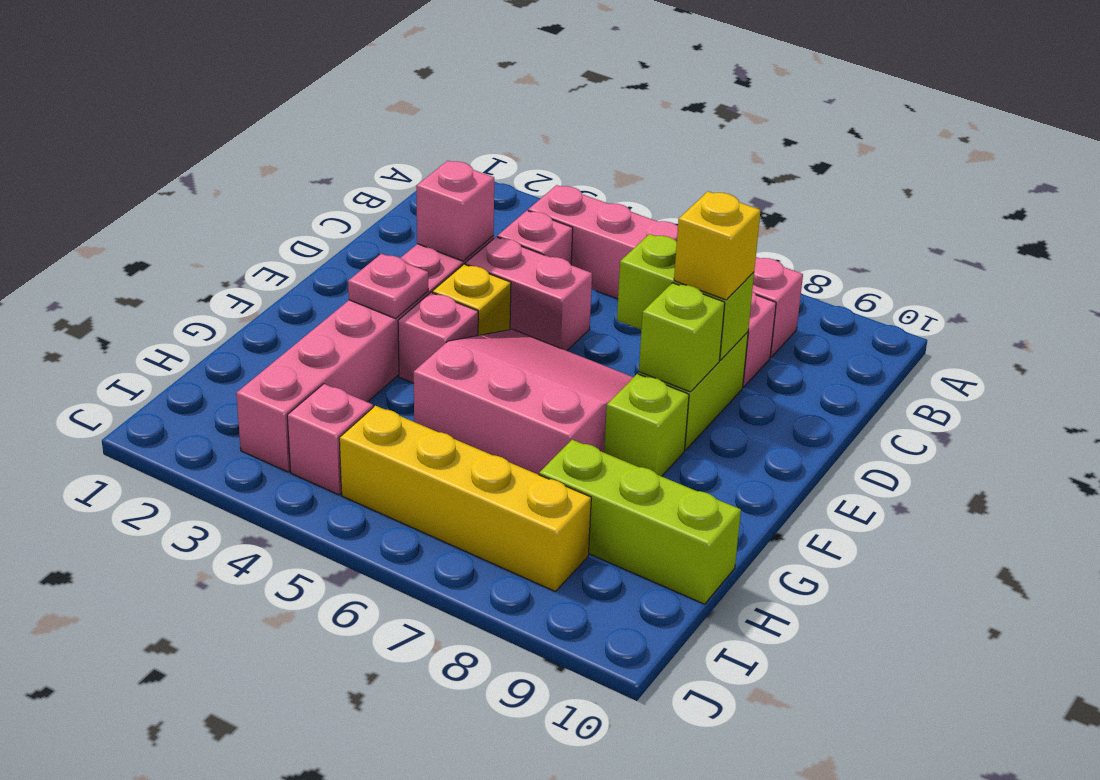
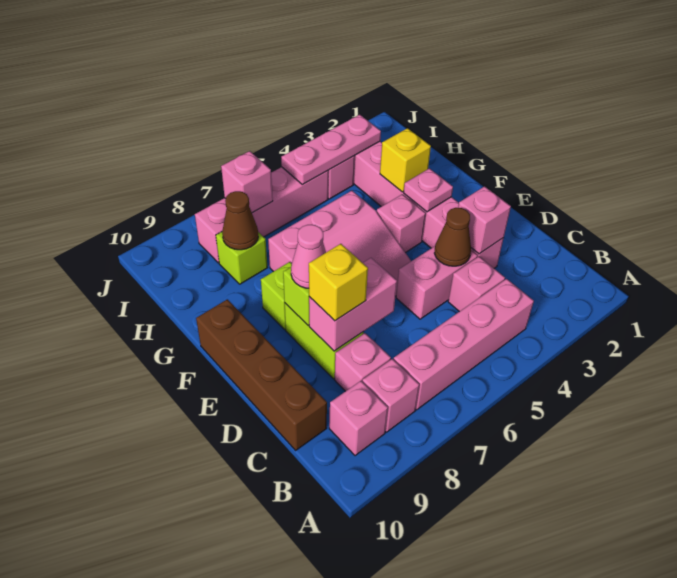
none -> pink brick B9 level 1
none -> brown brick C10:F10 level 1
none -> brown cone D4 level 2
lime brick D7:D8 level 2 -> pink brick D7:D8 level 2
yellow brick E4 level 1 -> yellow brick G3 level 2
none -> pink cone E8 level 3
lime brick H8:H10 level 1 -> lime brick H8 level 1
none -> brown cone H8 level 2
none -> pink plate I3:I5 level 2
yellow brick I5:I8 level 1 -> pink brick I5:I8 level 1
none -> pink brick I7 level 2

